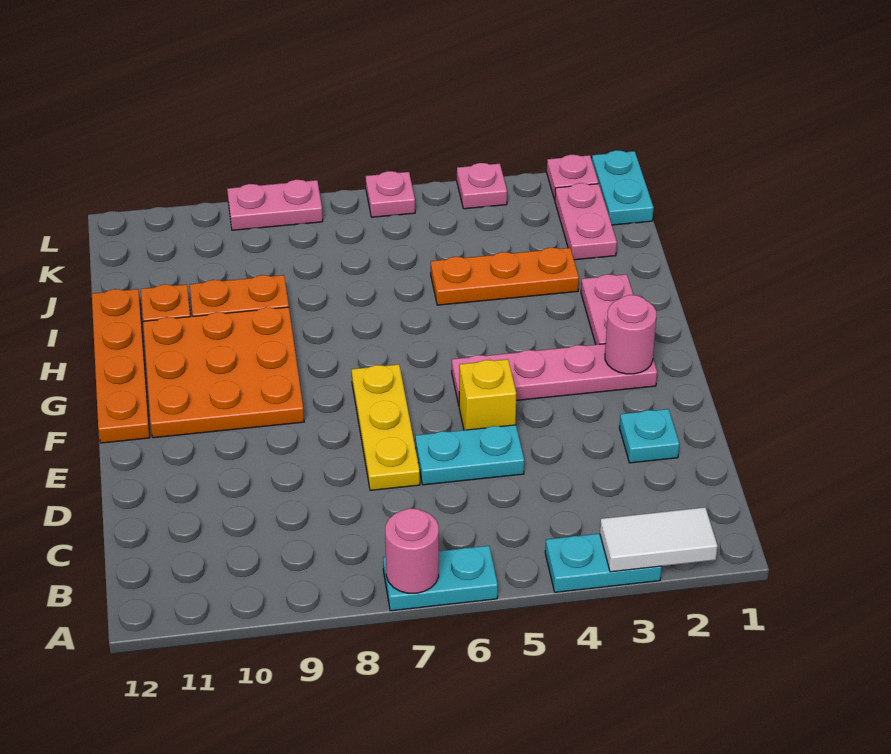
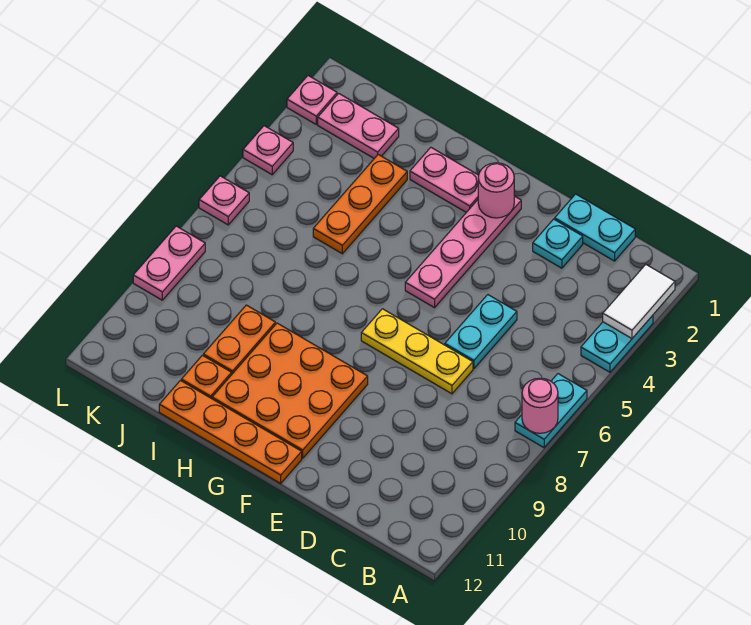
yellow brick E5 level 1 -> none
cyan plate K1:L1 level 1 -> cyan plate C1:D1 level 1

